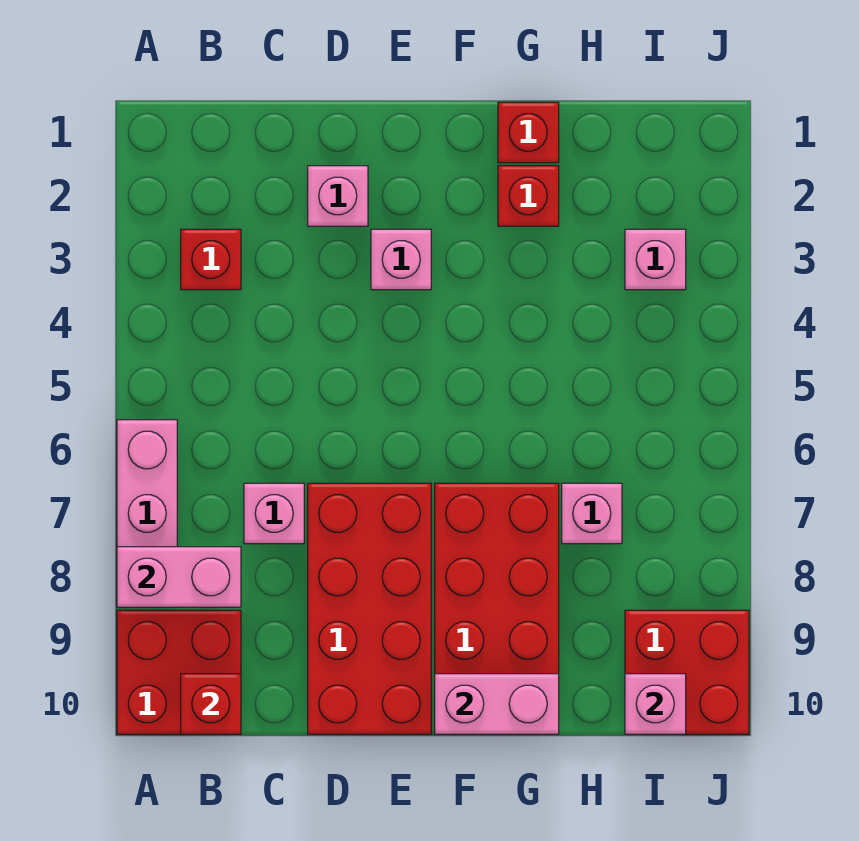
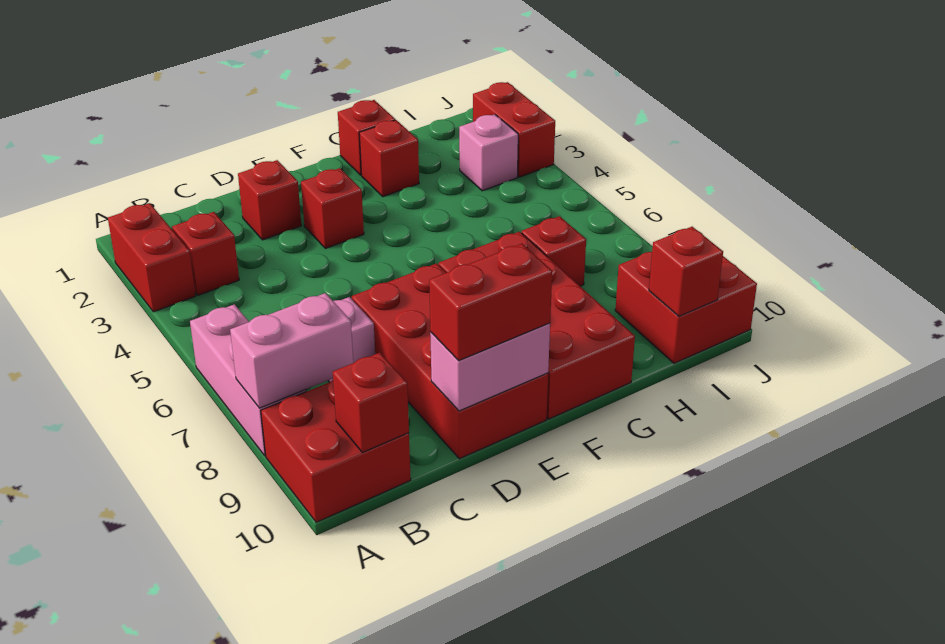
none -> red brick A2:A3 level 1
pink brick D2 level 1 -> red brick D2 level 1
none -> red brick D10:E10 level 3
pink brick E3 level 1 -> red brick E3 level 1
pink brick F10:G10 level 2 -> pink brick D10:E10 level 2
pink brick H7 level 1 -> red brick H7 level 1
pink brick I10 level 2 -> red brick I10 level 2
none -> red brick J2:J3 level 1

